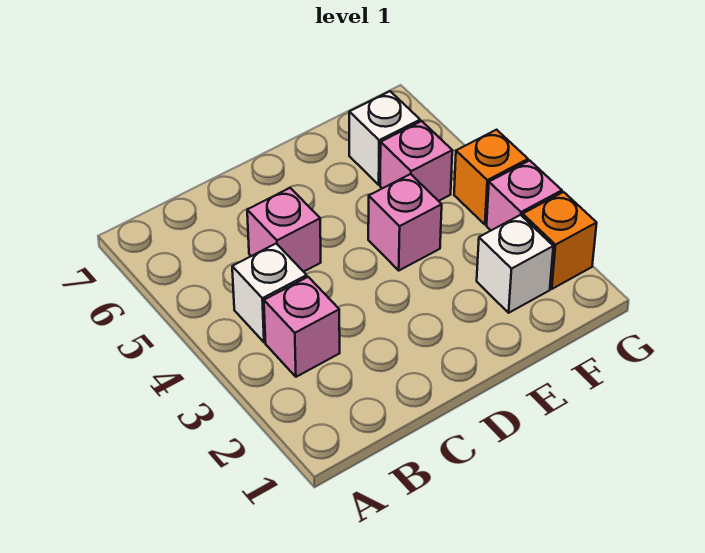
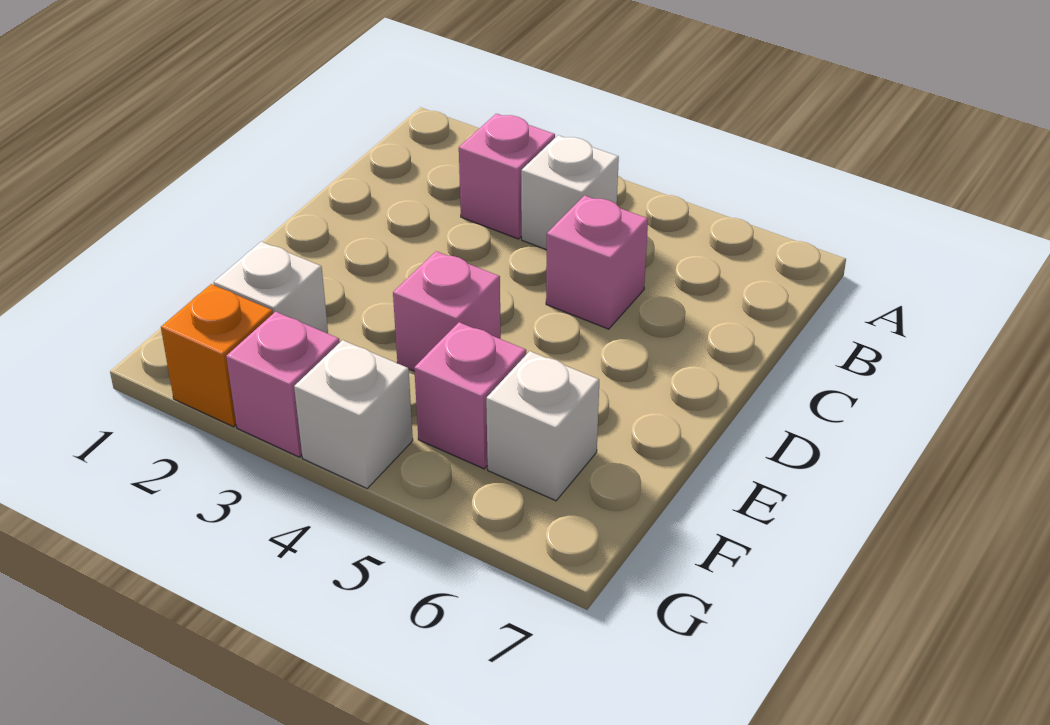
orange brick G4 level 1 -> white brick G4 level 1

